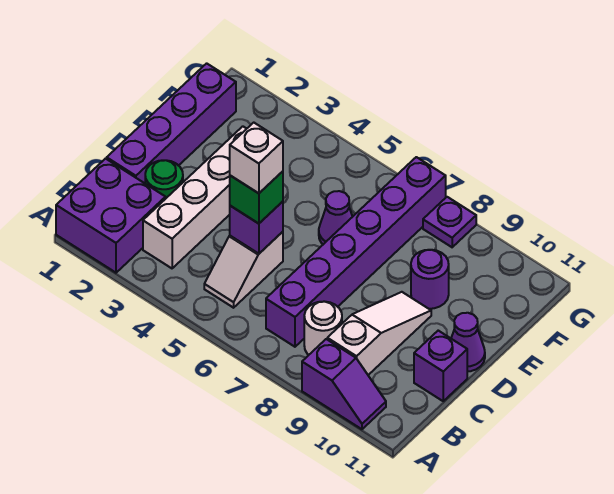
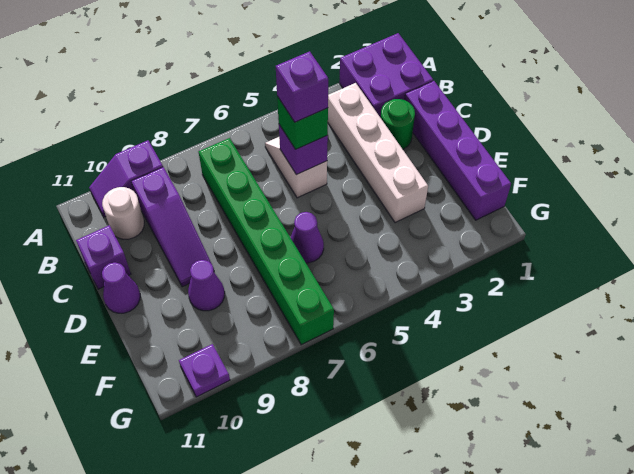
purple brick B7:G7 level 1 -> green brick B7:G7 level 1
white round brick B8 level 1 -> white round brick B10 level 1
white slope B9:D9 level 1 top B -> purple slope B9:D9 level 1 top B
white brick C5 level 4 -> purple brick C5 level 4
purple round brick E9 level 1 -> purple cone E9 level 1
purple plate G8 level 1 -> purple plate G10 level 1

